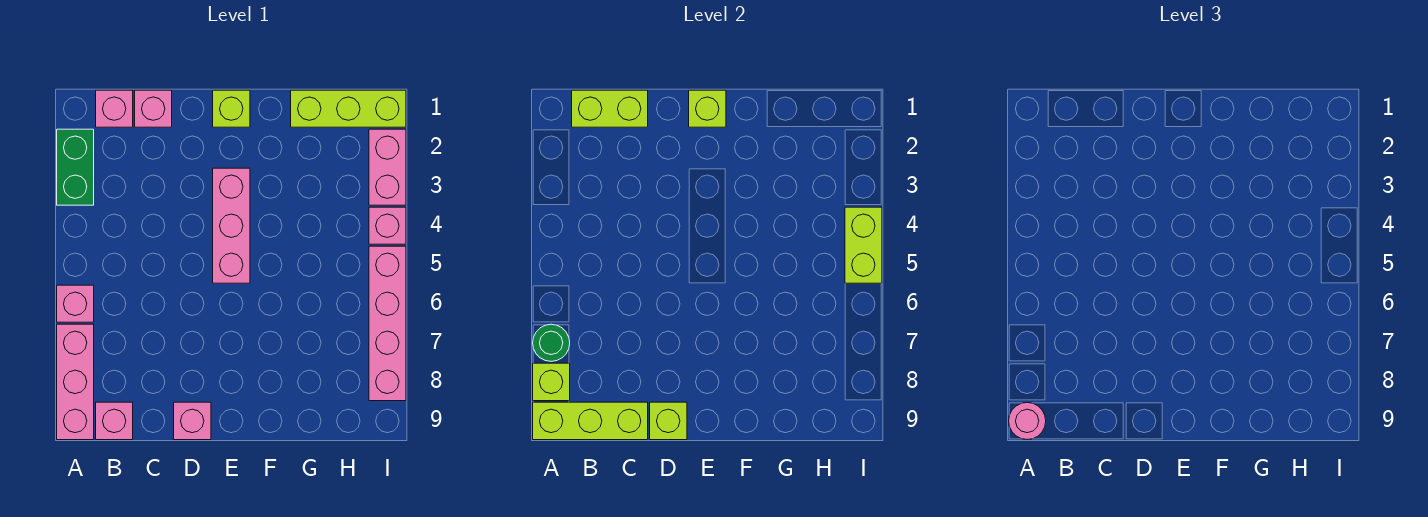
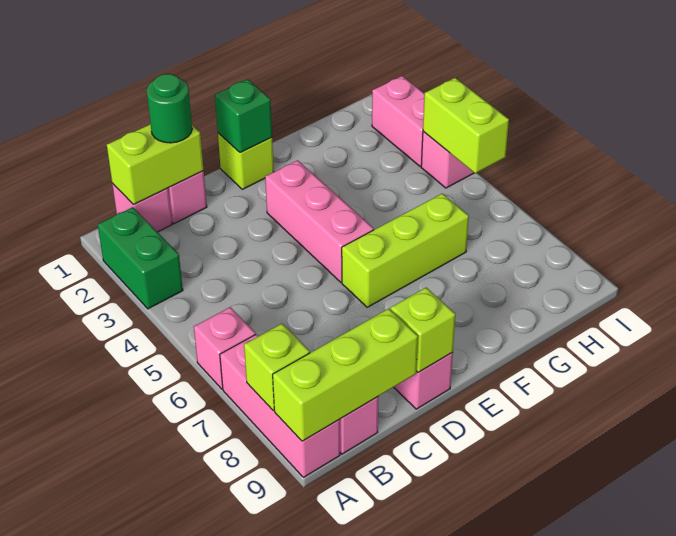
green round brick A7 level 2 -> green round brick C1 level 3
pink round brick A9 level 3 -> none
lime brick E1 level 2 -> green brick E1 level 2
lime brick G1:I1 level 1 -> lime brick E6:G6 level 1
pink brick I5:I8 level 1 -> none

